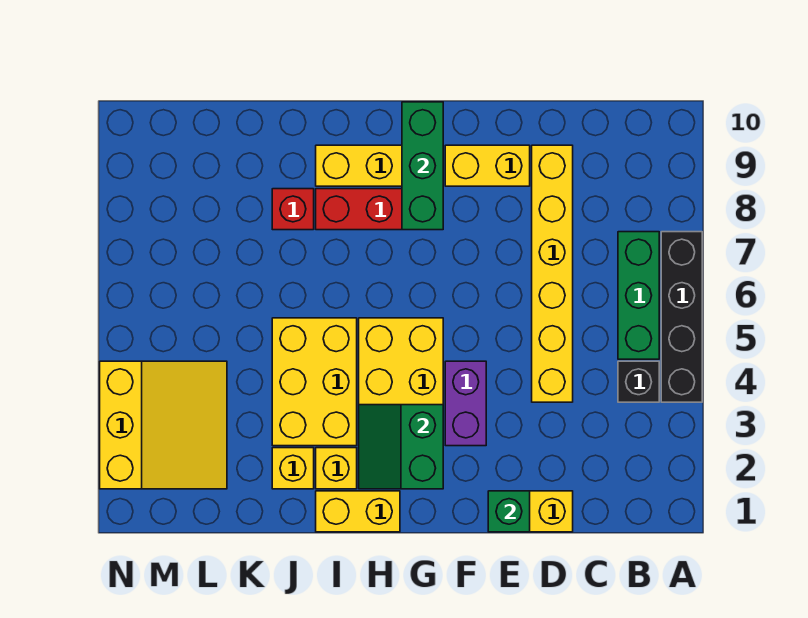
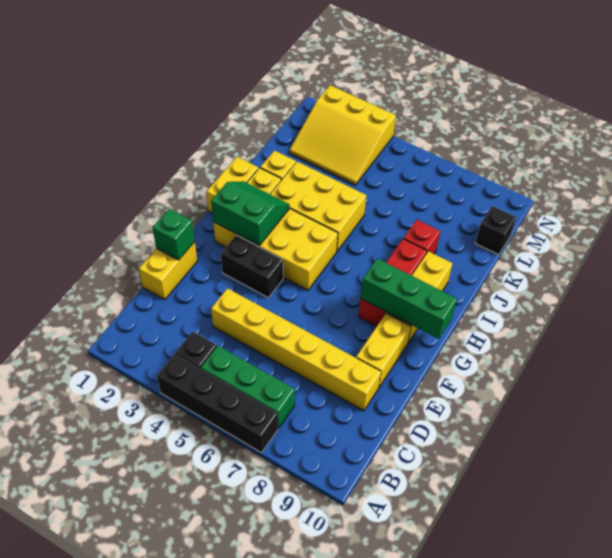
purple brick F3:F4 level 1 -> black brick F3:F4 level 1
none -> black brick L10 level 1

